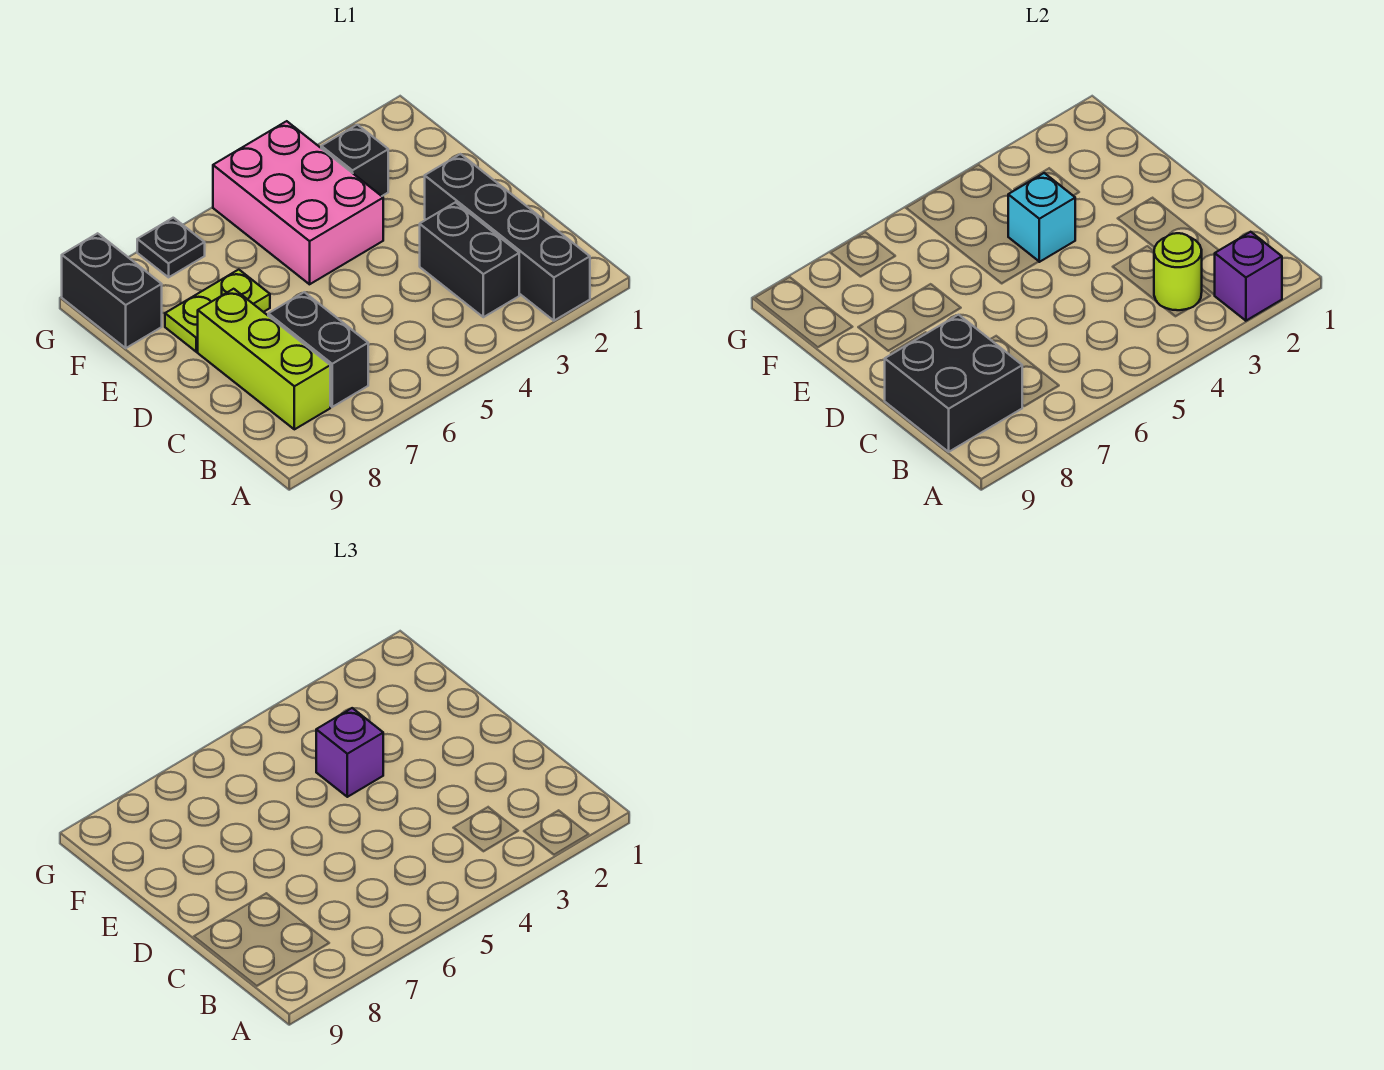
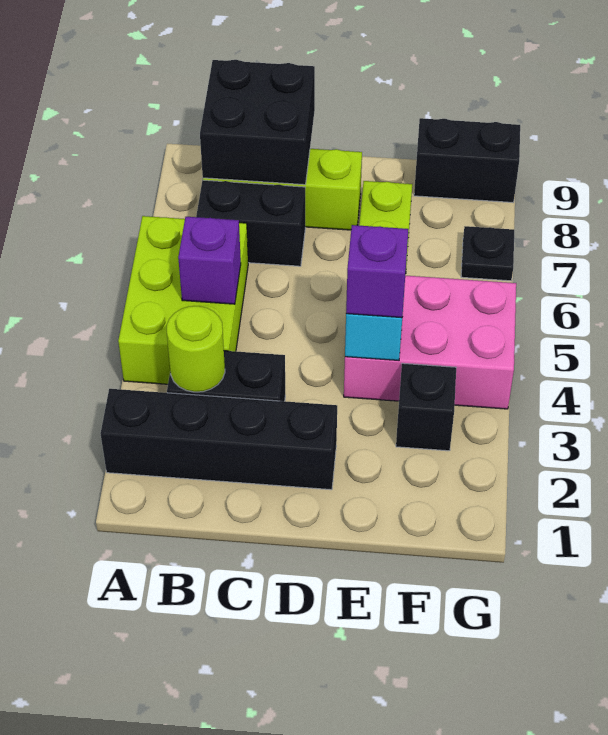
purple brick A2 level 2 -> purple brick B5 level 2
none -> lime brick A4:B6 level 1

